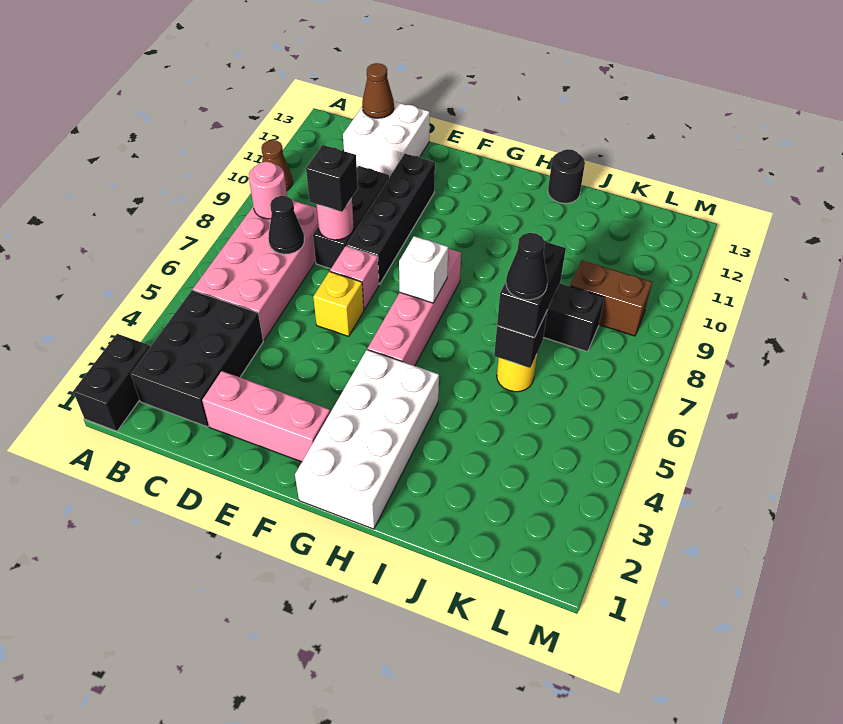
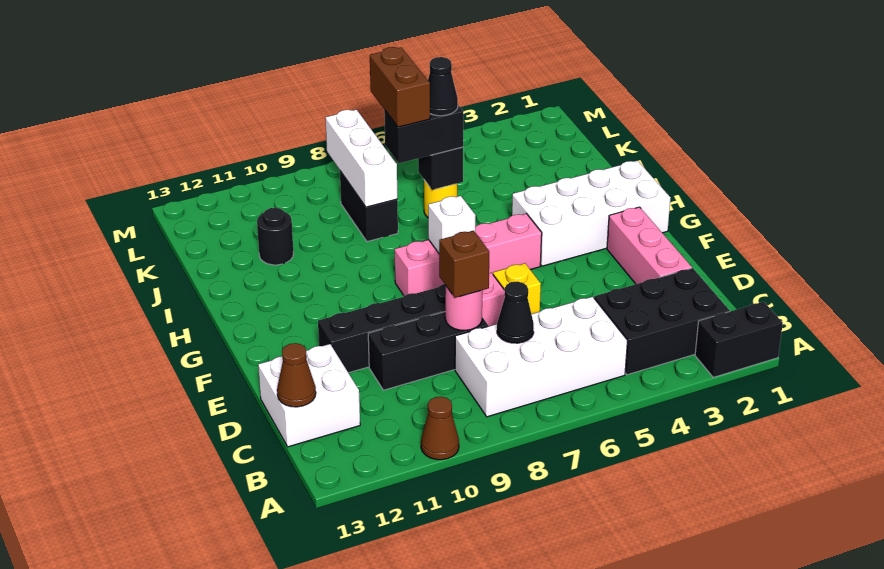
pink brick B5:C8 level 1 -> white brick B5:C8 level 1
pink round brick B8 level 2 -> none
black brick D8 level 3 -> brown brick D8 level 3
black round brick I13 level 1 -> black round brick J11 level 1
none -> white brick J8:L8 level 2
brown brick K9:L9 level 1 -> brown brick J7:K7 level 4

